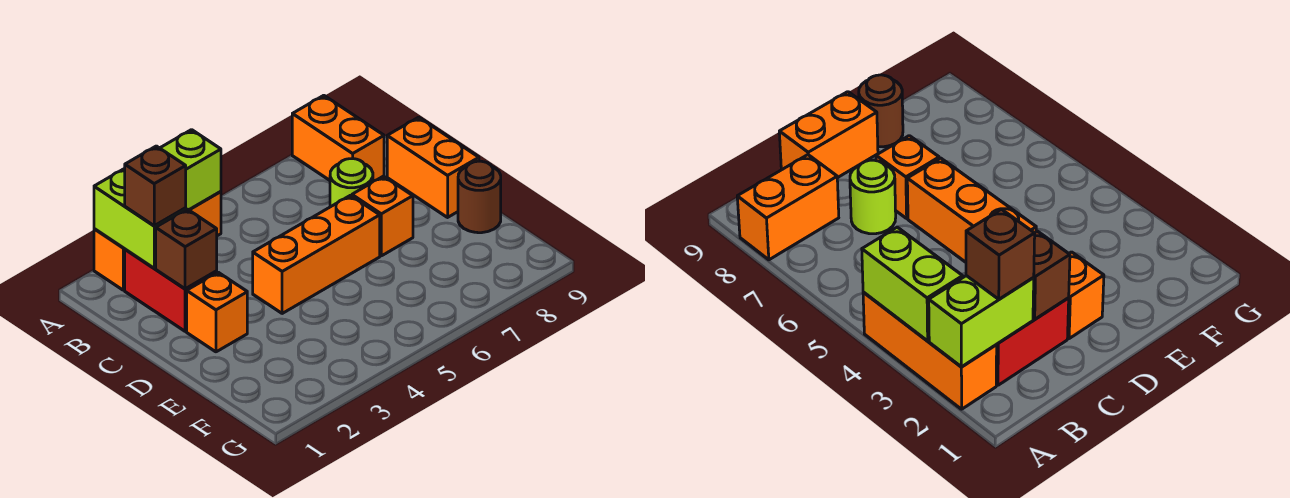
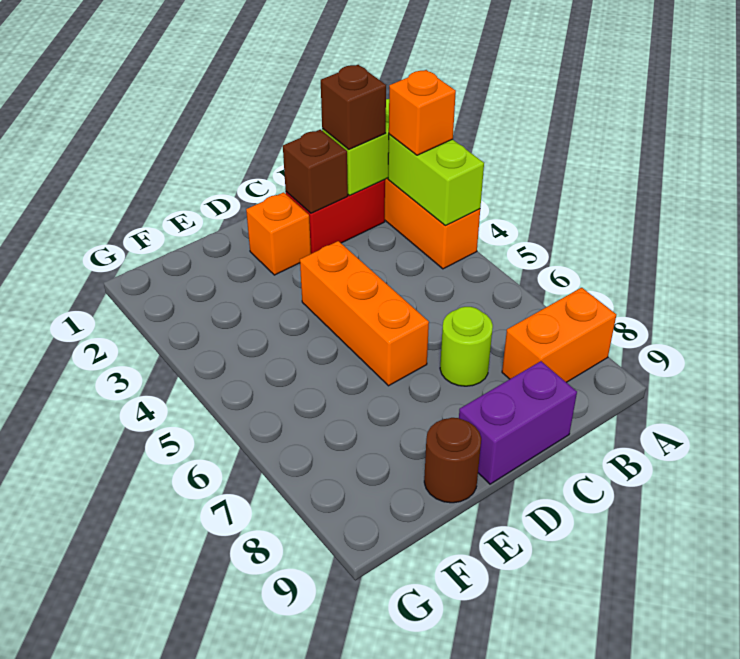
orange brick C9:D9 level 1 -> purple brick C9:D9 level 1
orange brick D7 level 1 -> orange brick A3 level 3

